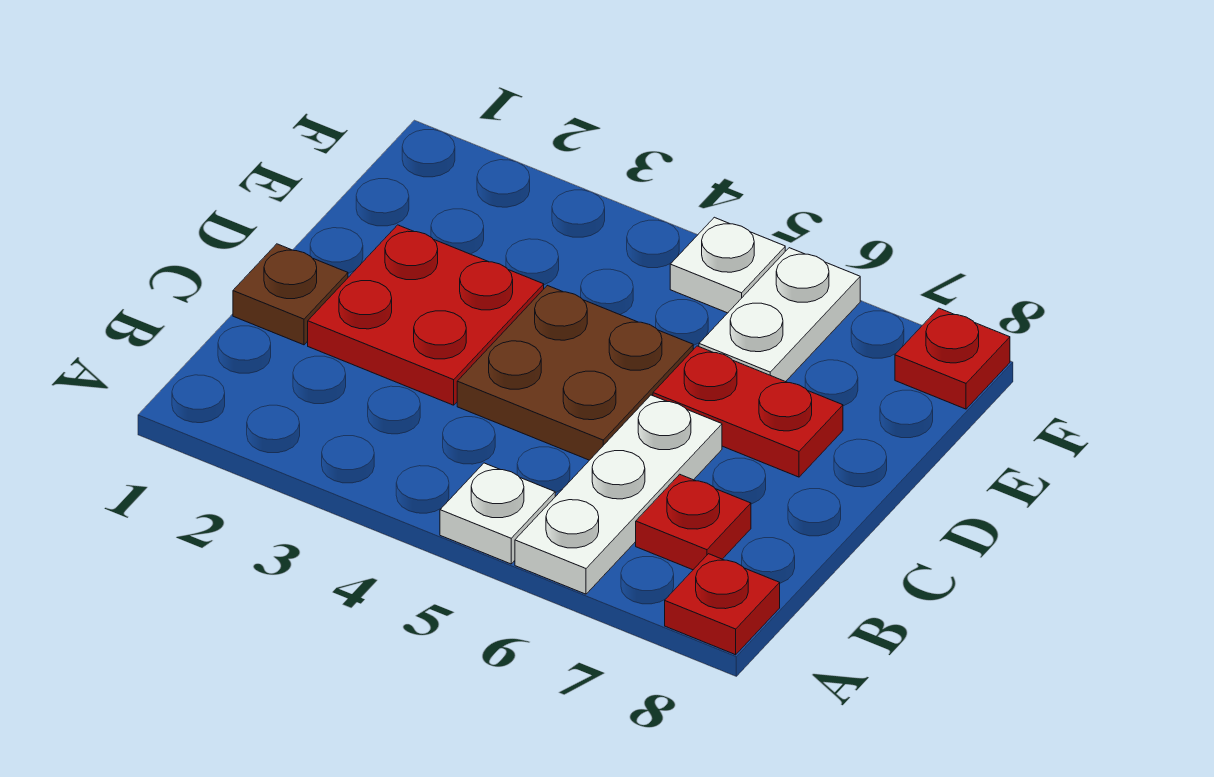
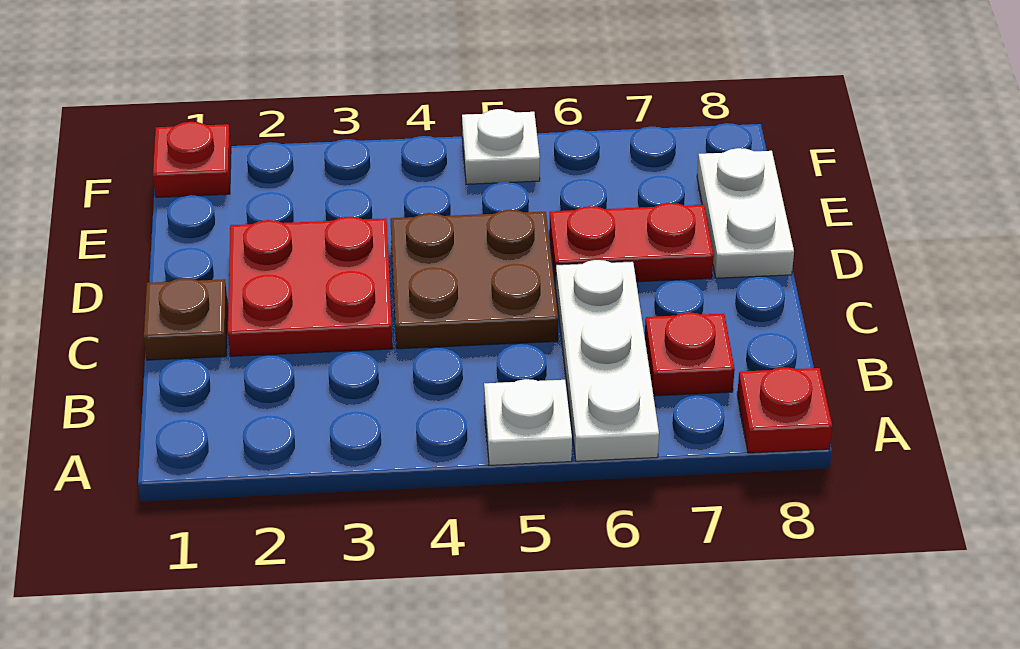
white plate E6:F6 level 1 -> white plate D8:E8 level 1
red plate F8 level 1 -> red plate F1 level 1

